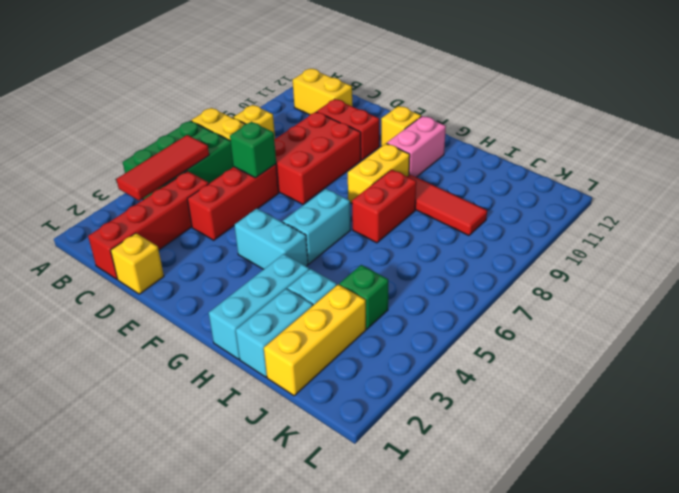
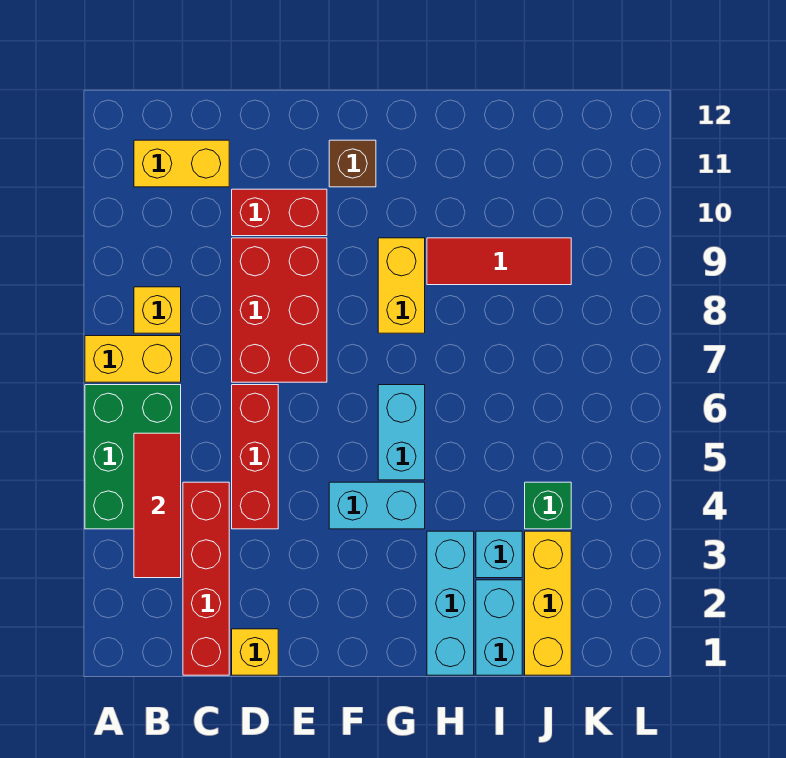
green brick D6 level 2 -> none
yellow brick F11 level 1 -> brown brick F11 level 1
pink brick G10:G11 level 1 -> none
red brick H7:H8 level 1 -> none

